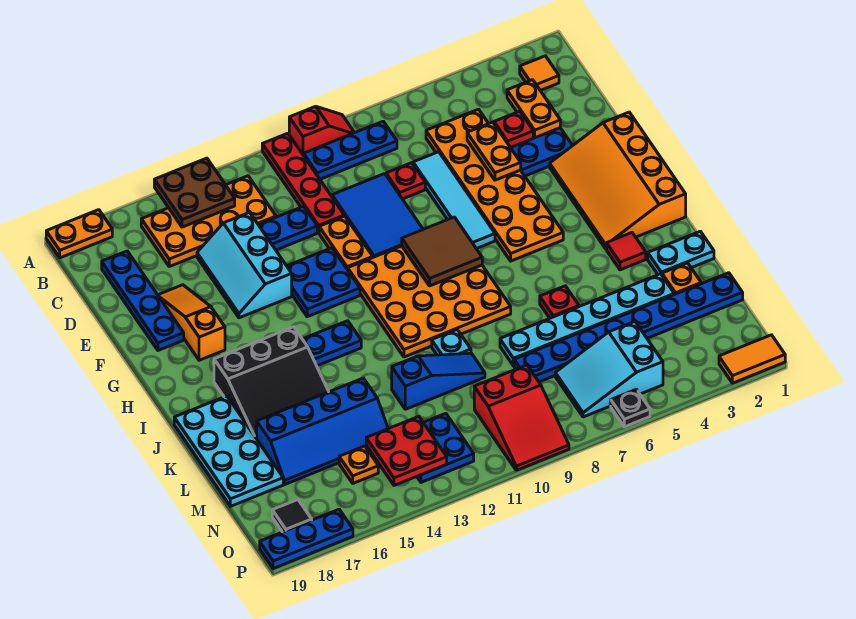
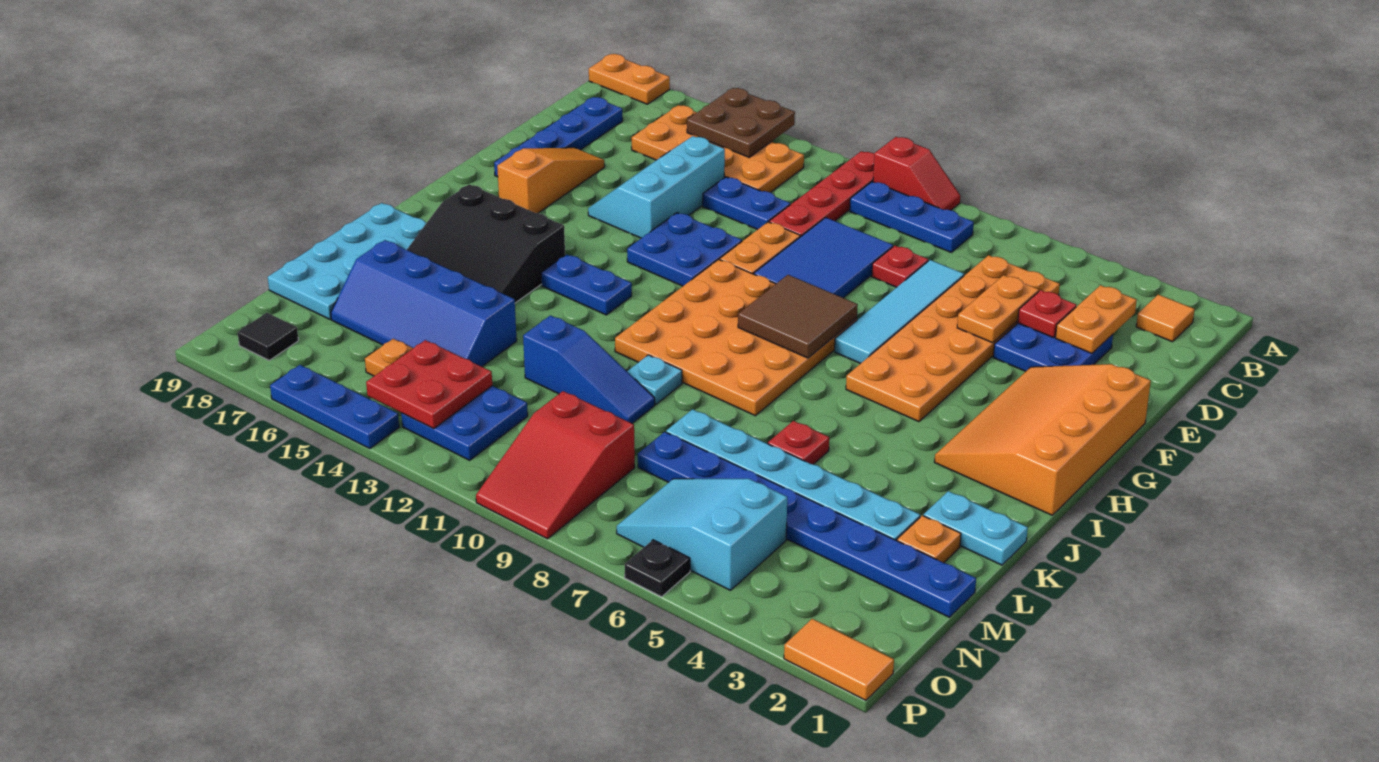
red tile J3 level 1 -> none
blue plate P17:P19 level 1 -> blue plate P14:P16 level 1

